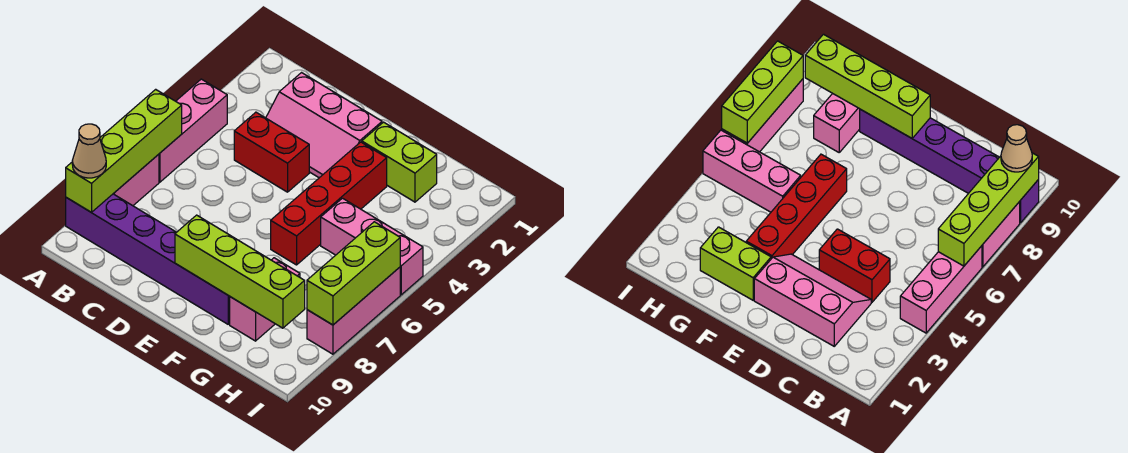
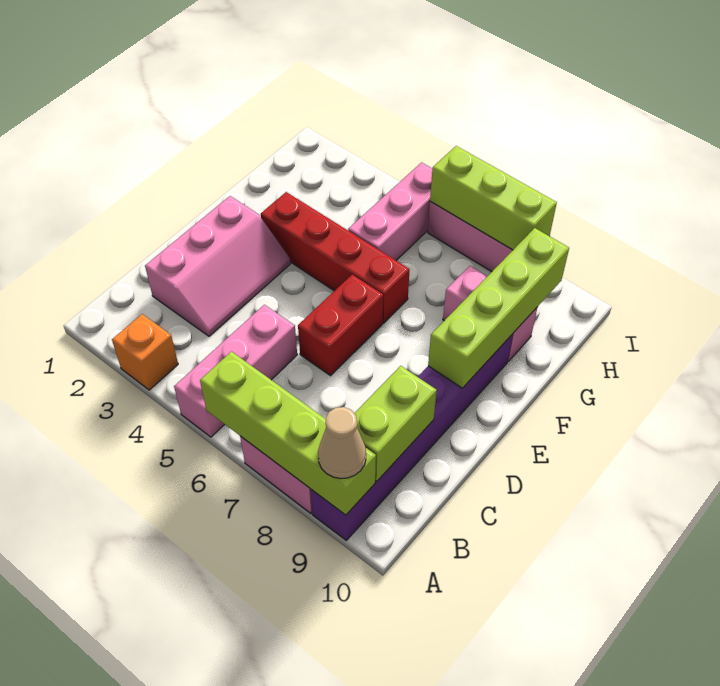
none -> orange brick A3 level 1
pink brick A4:A6 level 1 -> pink brick A5:C5 level 1
red brick C4:D4 level 1 -> red brick D6:E6 level 1
lime brick F2:G2 level 1 -> lime brick B9:C9 level 2

